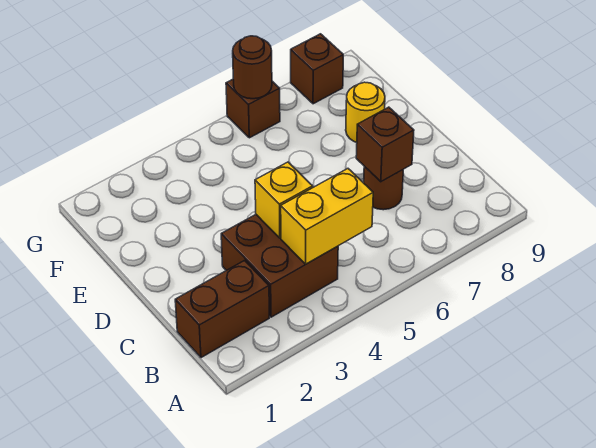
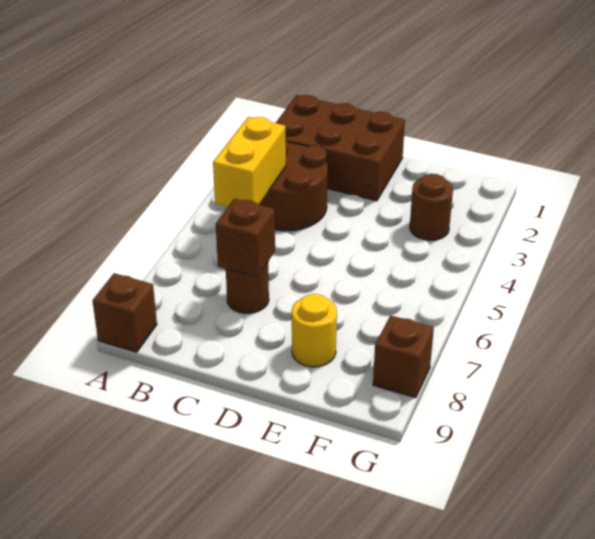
brown brick B1:B2 level 1 -> brown brick B1:D2 level 1
brown brick B3:C4 level 1 -> brown round brick B3:C4 level 1
yellow brick C4 level 2 -> none
brown brick G6 level 1 -> brown brick A9 level 1
brown round brick G6 level 2 -> brown round brick F3 level 1

